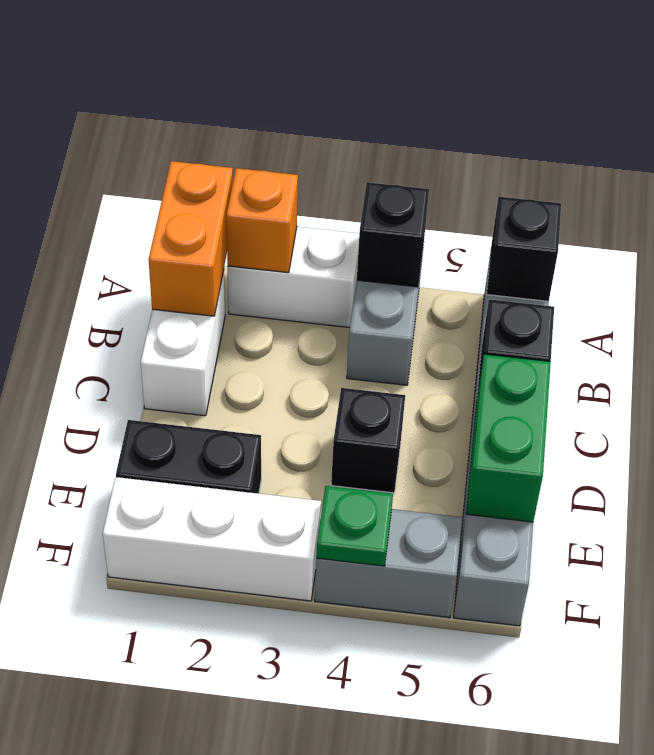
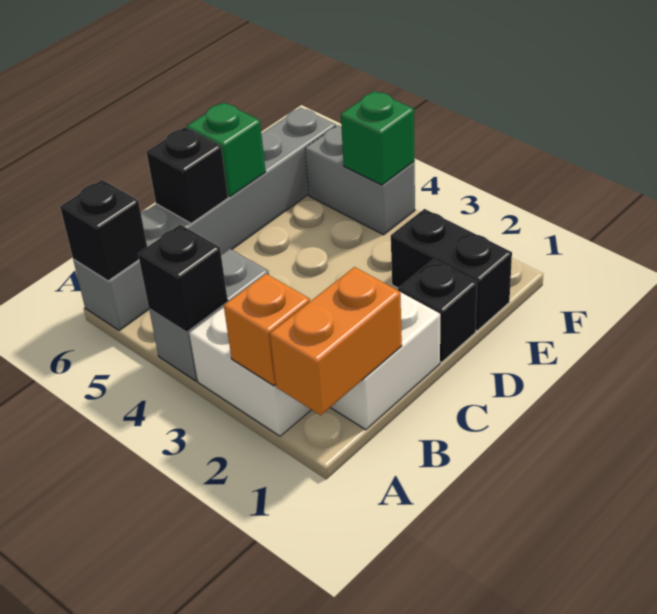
black brick D4 level 1 -> black brick D1 level 1
green brick D6:E6 level 2 -> green brick D6 level 2
white brick F1:F3 level 1 -> none
green plate F4 level 2 -> green brick F4 level 2

